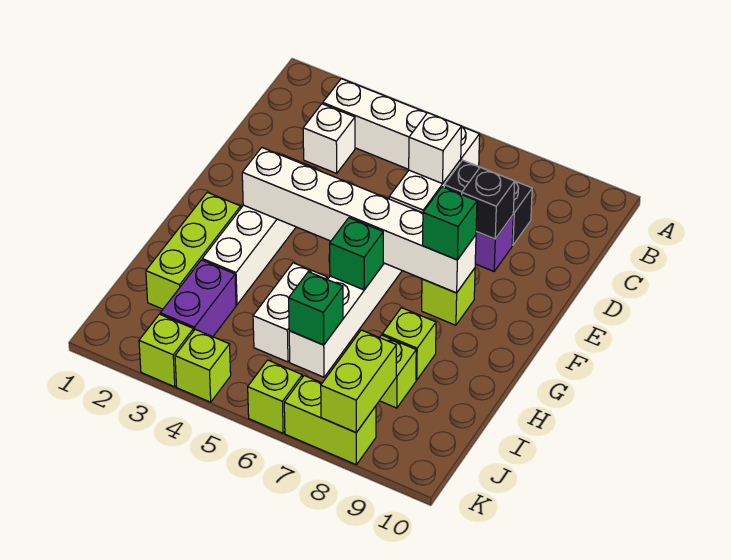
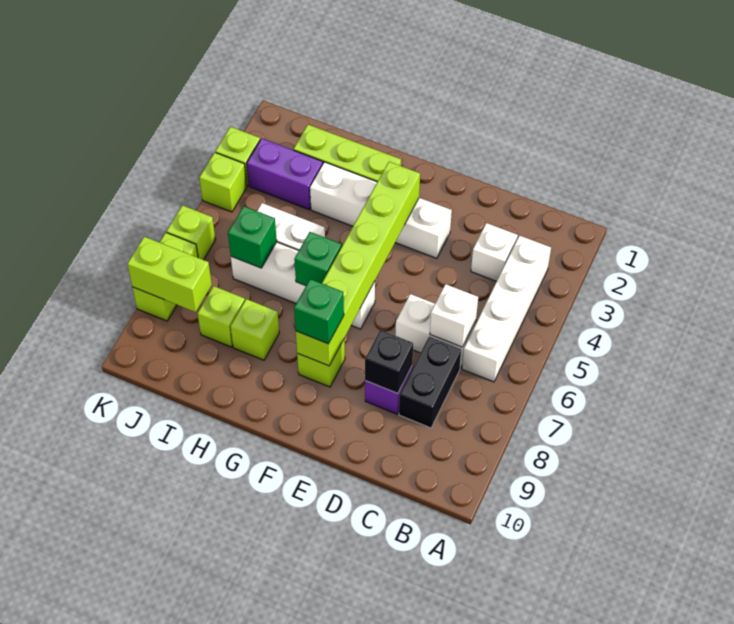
white brick F3:F8 level 2 -> lime brick F3:F8 level 2

